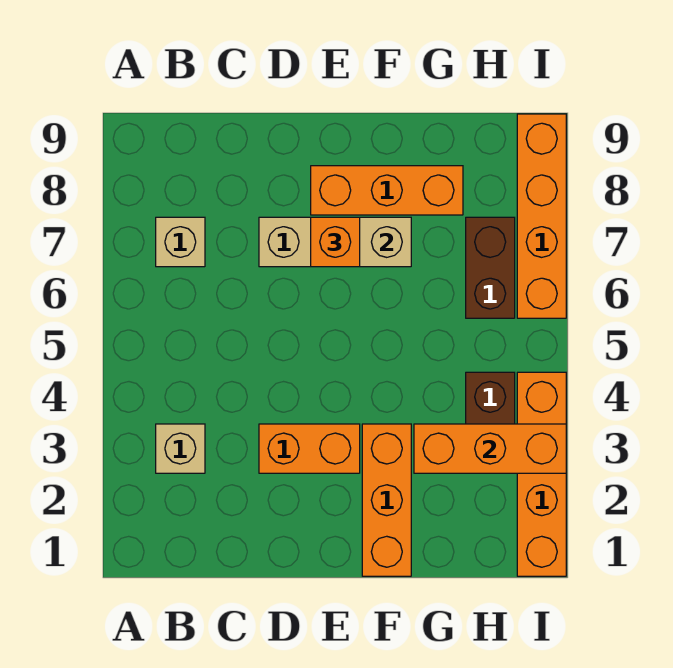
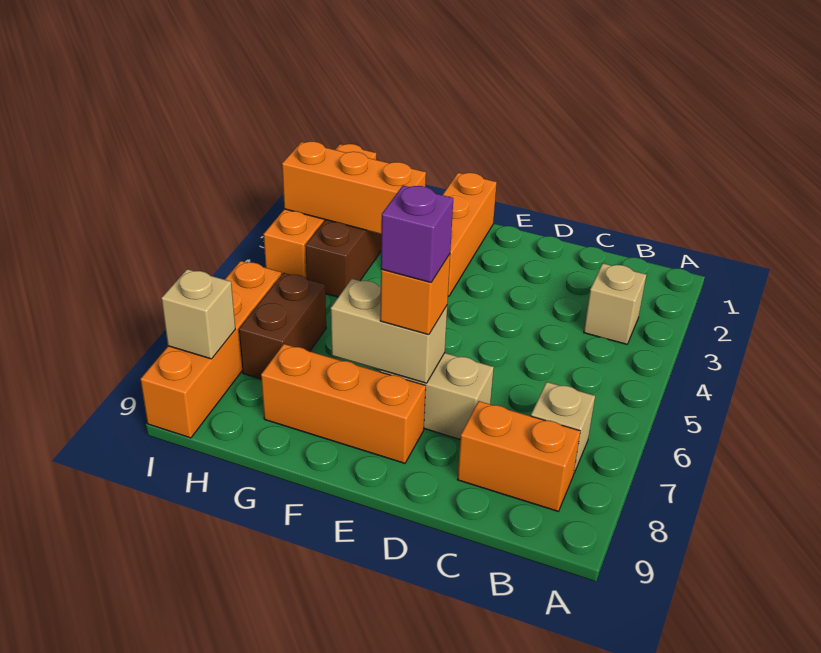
orange brick D3:E3 level 1 -> orange brick B8:C8 level 1
none -> purple brick E7 level 4
none -> tan brick I8 level 2

